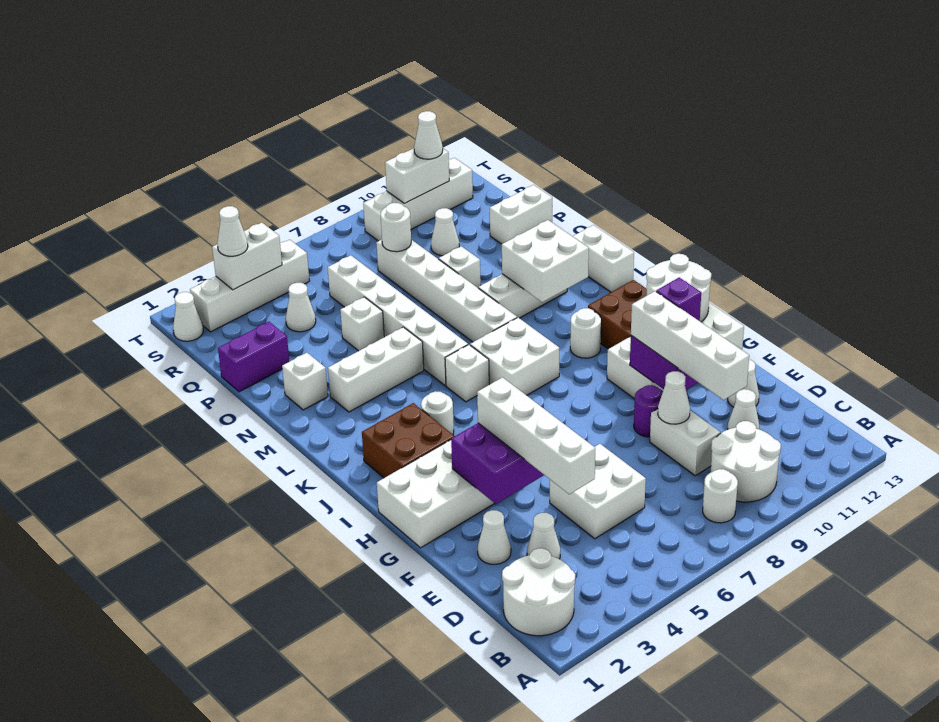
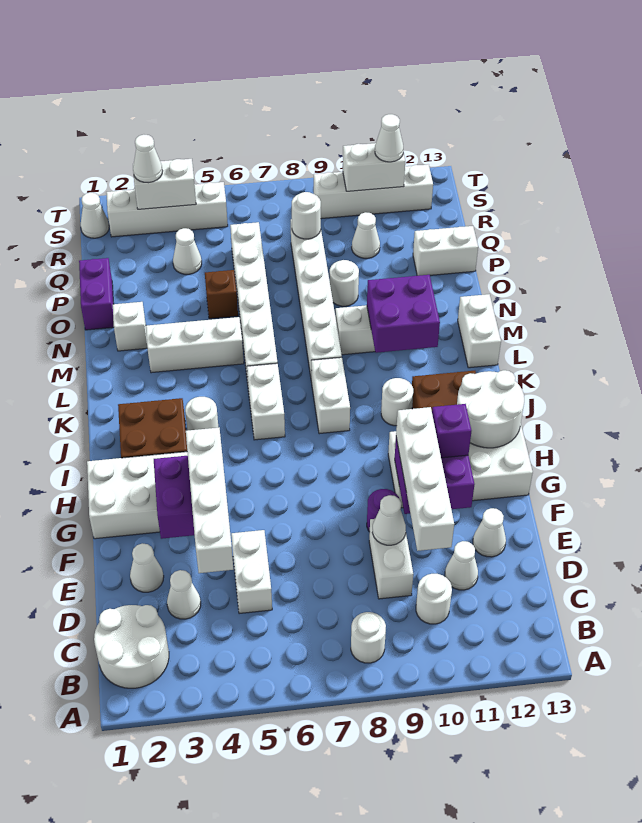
white round brick B9:C10 level 1 -> white round brick C10 level 1
white brick D5:E6 level 1 -> white brick D5:E5 level 1
white brick J7:K8 level 1 -> white brick J8:K8 level 1
white brick K6 level 1 -> white brick J6:K6 level 1
white brick L10:M11 level 2 -> purple brick L10:M11 level 2
white brick O5 level 1 -> brown brick O5 level 1
white brick O9 level 1 -> white round brick O9 level 1
purple brick P1:P2 level 1 -> purple brick O1:P1 level 1

